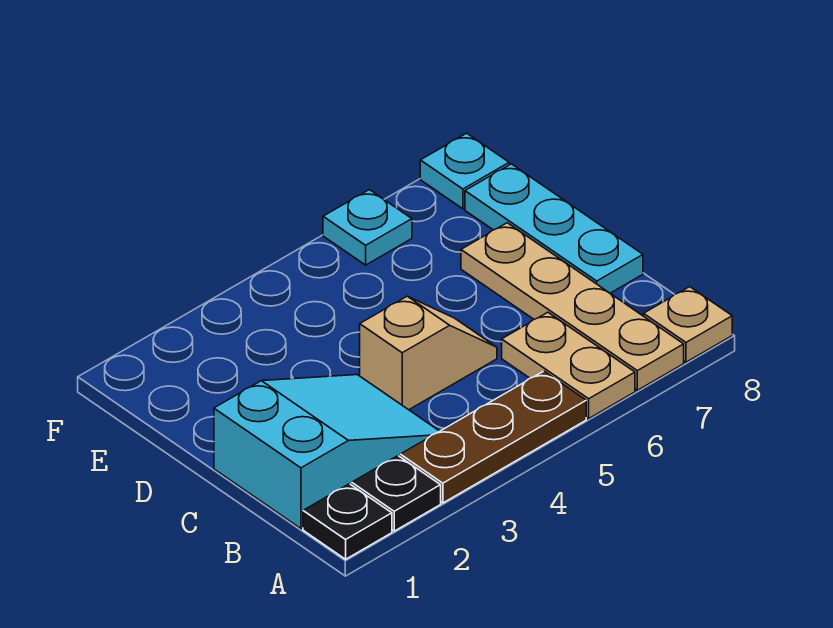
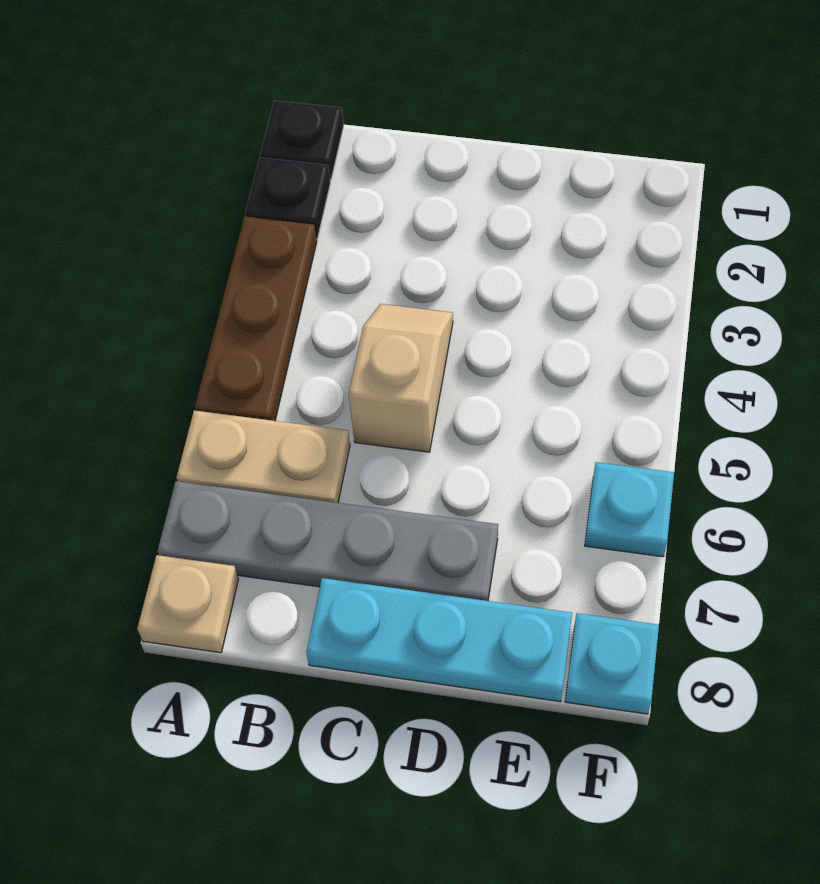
tan plate A7:D7 level 1 -> grey plate A7:D7 level 1
cyan slope B1:C3 level 1 top 1 -> none
tan slope C4:C5 level 1 top 4 -> tan slope C4:C5 level 1 top 5

